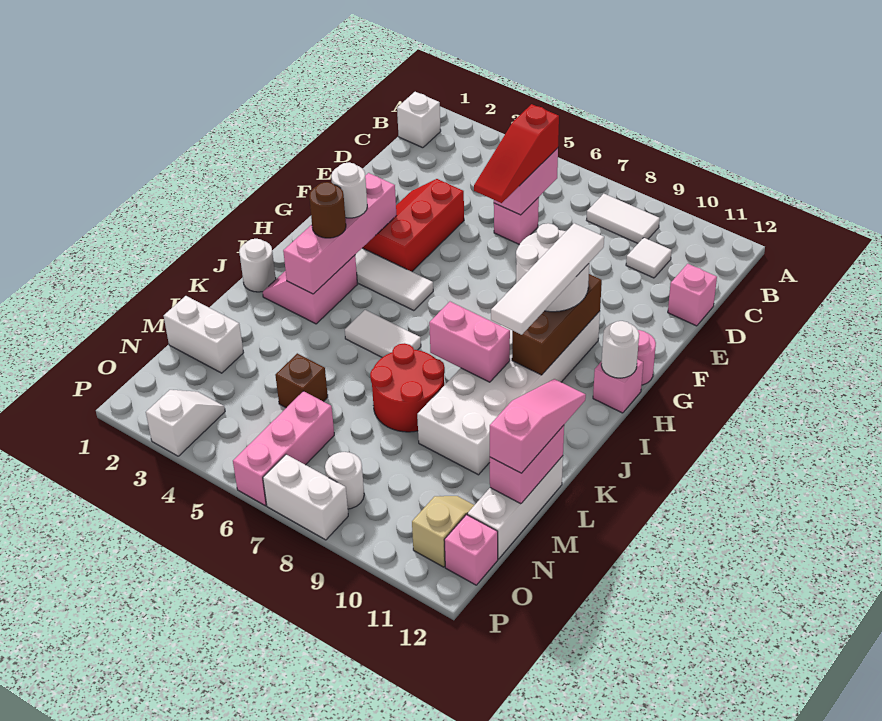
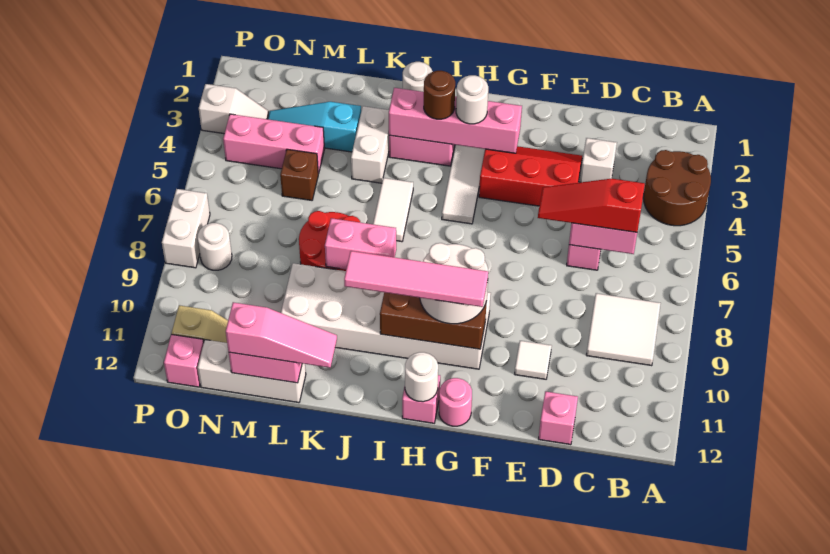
none -> brown round brick A3:B4 level 1
white brick B1 level 1 -> white brick D3 level 1
white tile B8:B9 level 1 -> white tile B8:C9 level 1
white tile C10 level 1 -> white tile E10 level 1
white tile G10:J10 level 4 -> pink tile G10:J10 level 4
pink brick J8:J9 level 2 -> pink brick J8:K8 level 2
none -> cyan slope L3:N3 level 1 top L
white brick M1:M2 level 1 -> white brick K3:K4 level 1
pink brick N6:P6 level 1 -> pink brick M4:O4 level 1

